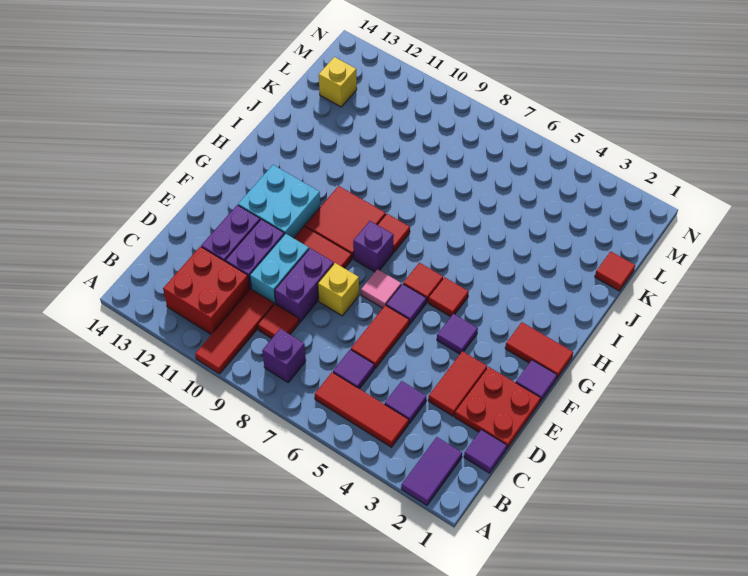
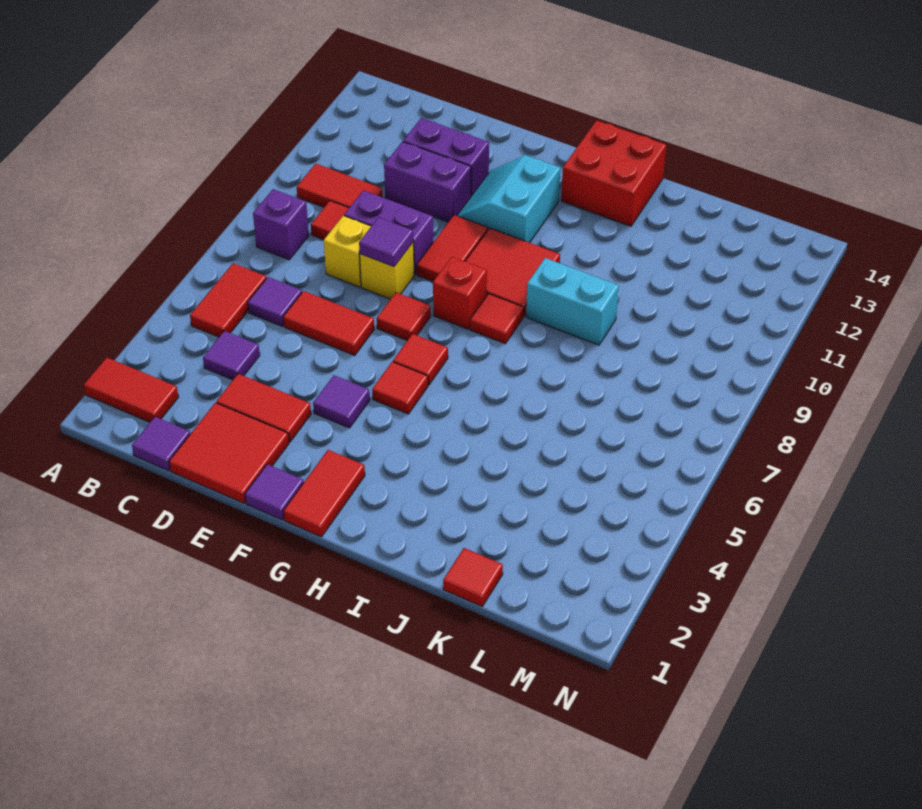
purple tile A2:B2 level 1 -> red tile A2:B2 level 1
red tile A10:C10 level 1 -> red tile B10:C10 level 1
red tile B4:B6 level 1 -> red tile B5:B6 level 1
red brick B11:C12 level 1 -> red brick H13:I14 level 1
red plate D1:E2 level 1 -> red tile D1:E2 level 1
cyan brick D10:E10 level 1 -> cyan brick I9:J9 level 1
purple tile F6 level 1 -> purple tile E8 level 2
pink tile F7 level 1 -> red tile F7 level 1
cyan brick F11:G12 level 1 -> cyan slope F11:G12 level 1 top G
purple brick G8 level 1 -> red brick G8 level 1
yellow brick L13 level 1 -> yellow brick D8 level 1

